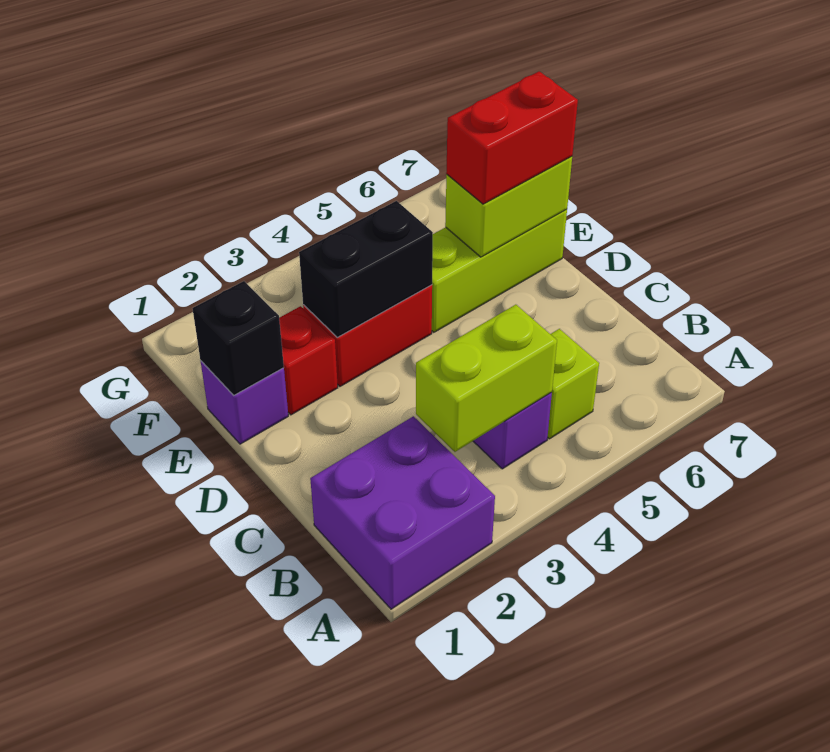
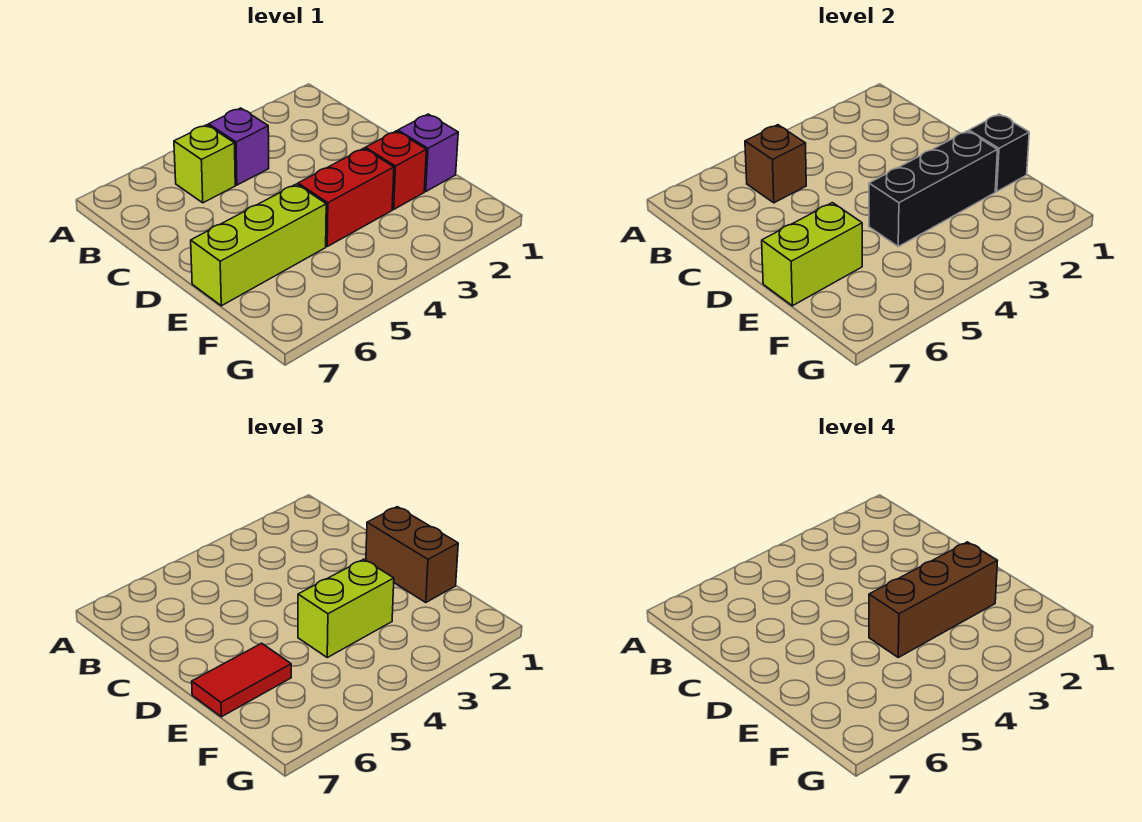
purple brick A1:B2 level 1 -> none
lime brick B3:B4 level 2 -> lime brick E3:E4 level 3
none -> brown brick B5 level 2
none -> brown brick D1:E1 level 3
none -> brown brick E2:E4 level 4
black brick E3:E4 level 2 -> black brick E2:E4 level 2
red brick E6:E7 level 3 -> red tile E6:E7 level 3

